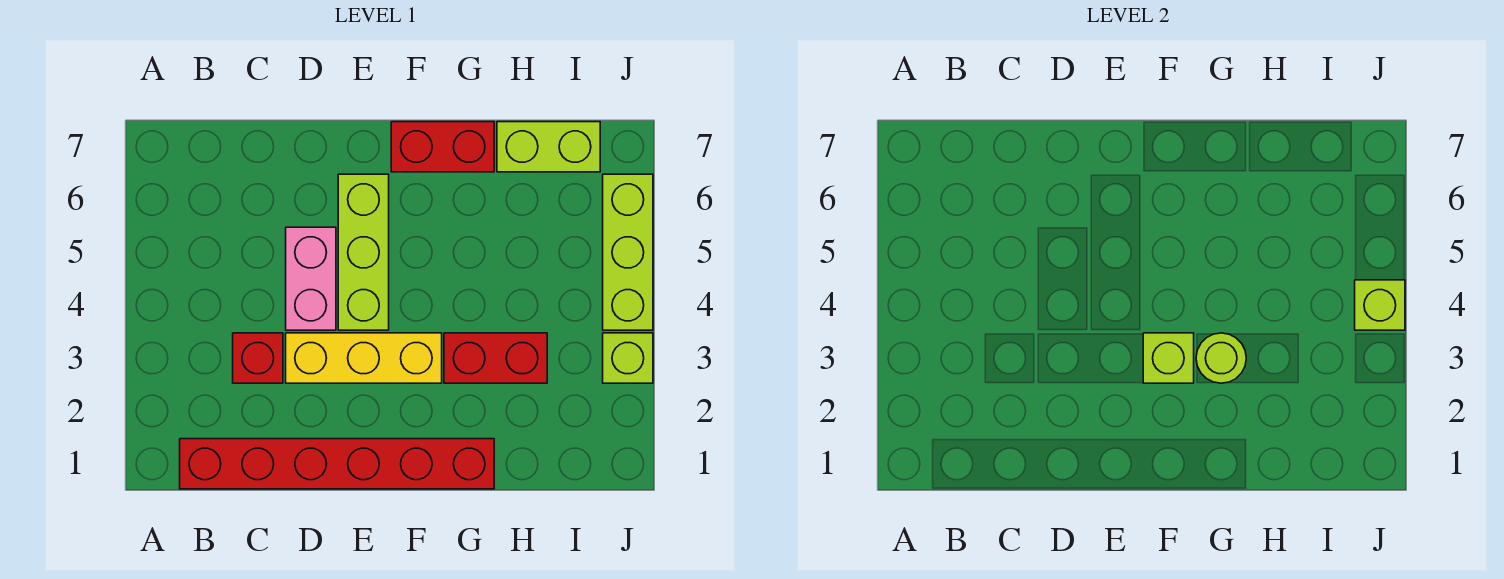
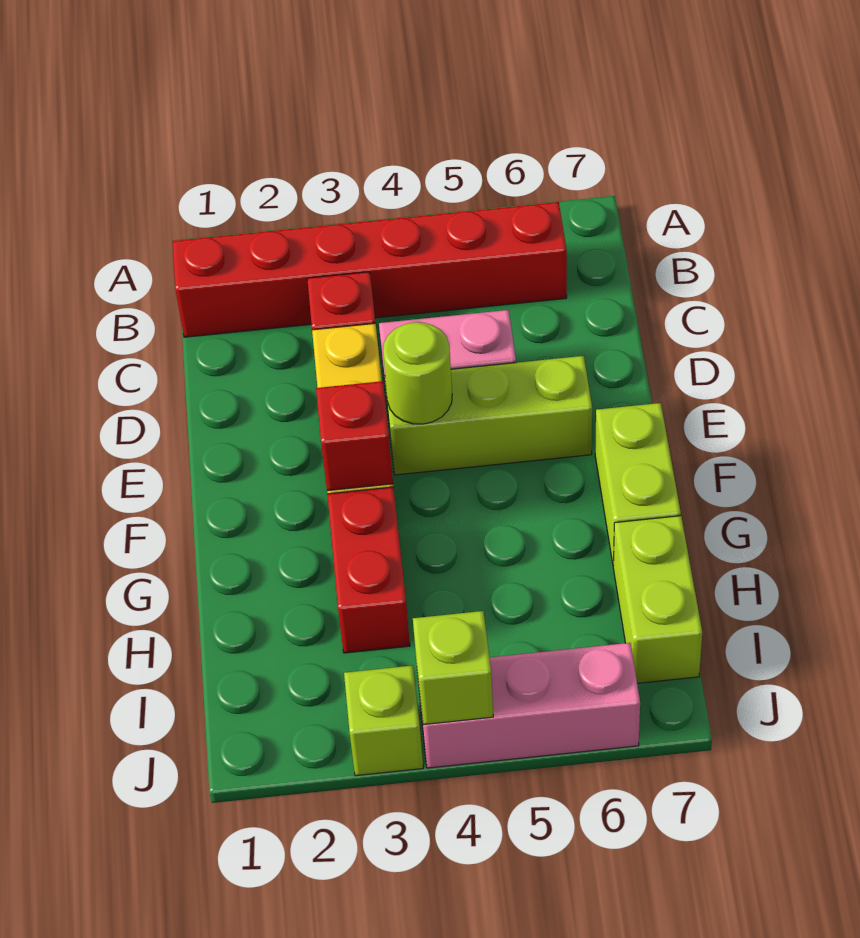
red brick B1:G1 level 1 -> red brick B1:B6 level 1
lime brick F3 level 2 -> red brick F3 level 2
red brick F7:G7 level 1 -> lime brick F7:G7 level 1
lime round brick G3 level 2 -> lime round brick E4 level 2
lime brick J4:J6 level 1 -> pink brick J4:J6 level 1

